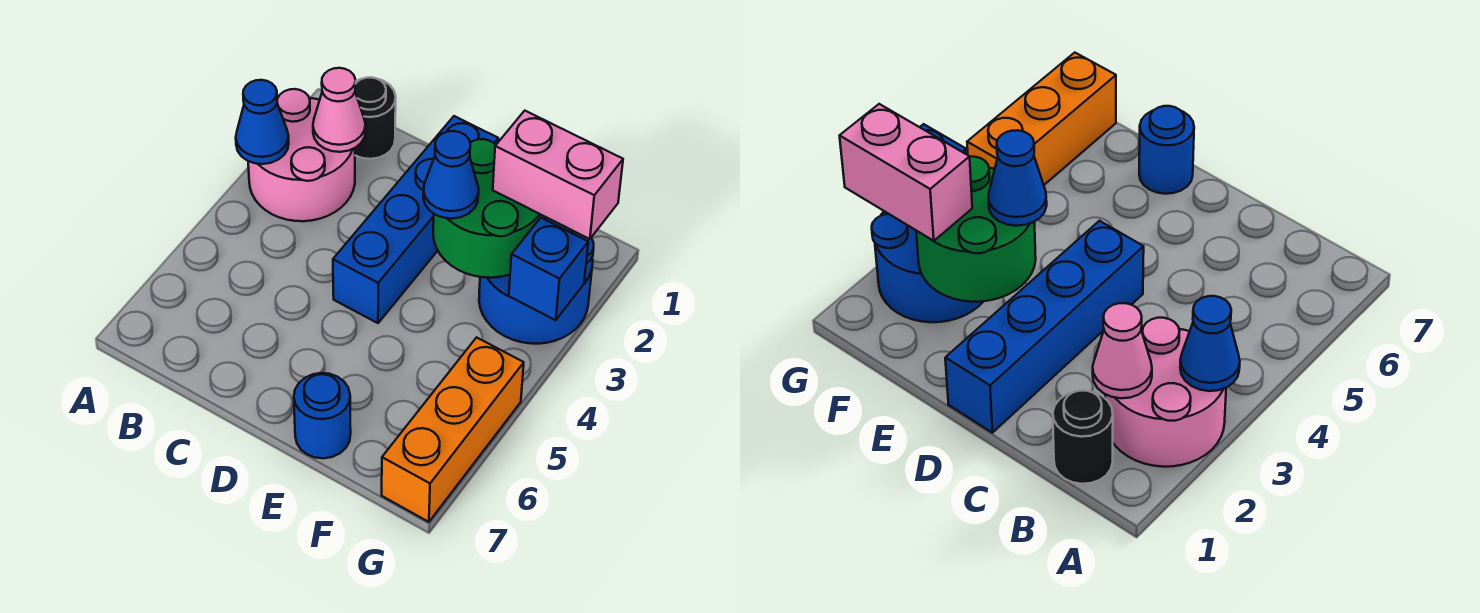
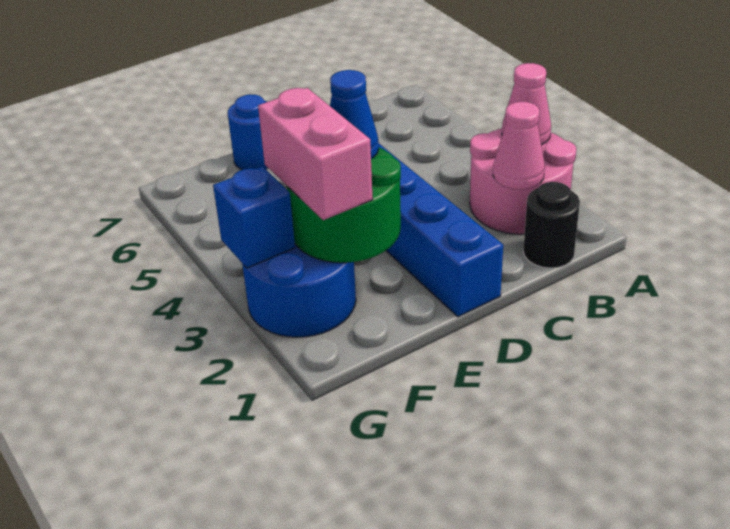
blue cone A3 level 2 -> pink cone A3 level 2
pink brick F2:G2 level 3 -> pink brick F2:F3 level 3
orange brick G5:G7 level 1 -> none

